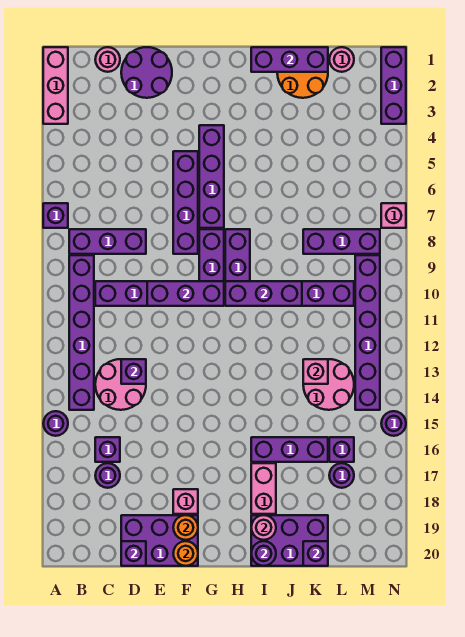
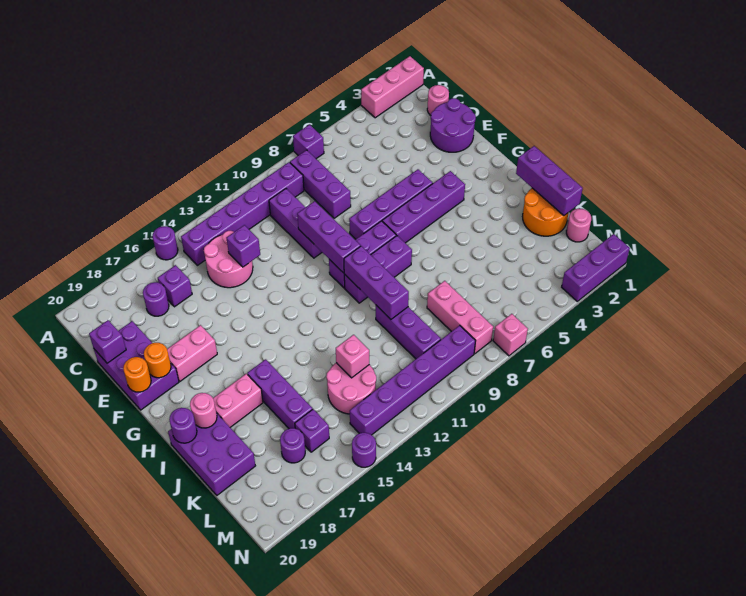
pink brick F18 level 1 -> pink brick F17:F18 level 1
purple brick K8:M8 level 1 -> pink brick K8:M8 level 1
purple brick K20 level 2 -> none

